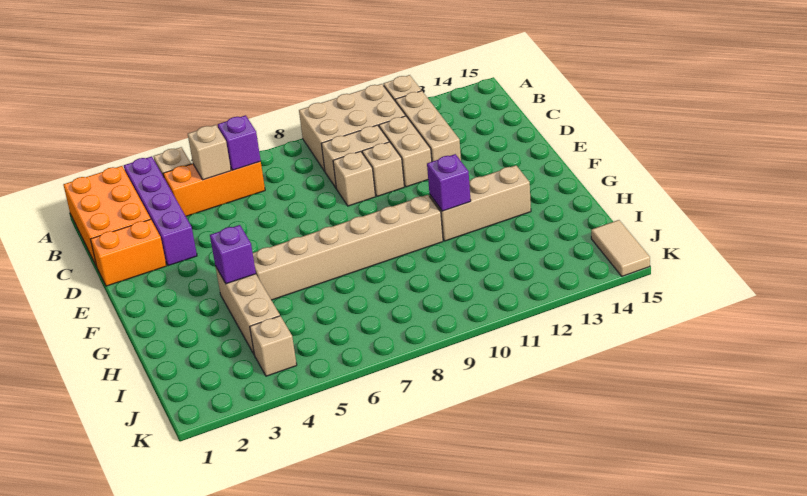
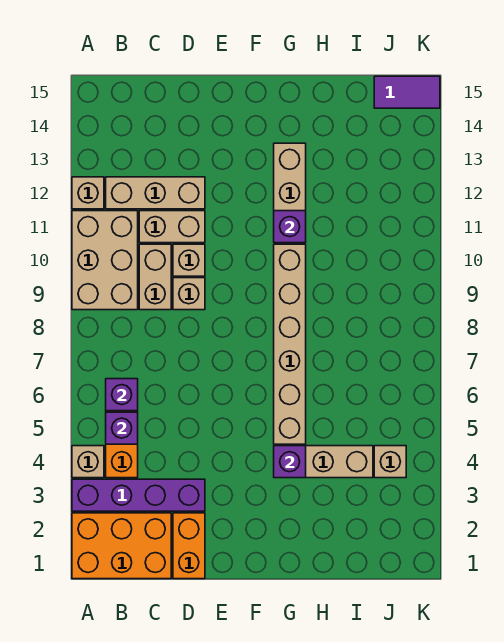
tan brick B5 level 2 -> purple brick B5 level 2
tan tile J15:K15 level 1 -> purple tile J15:K15 level 1

